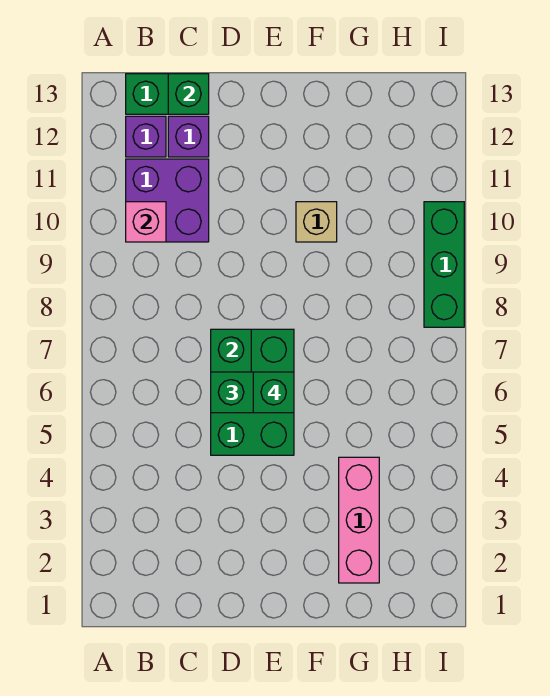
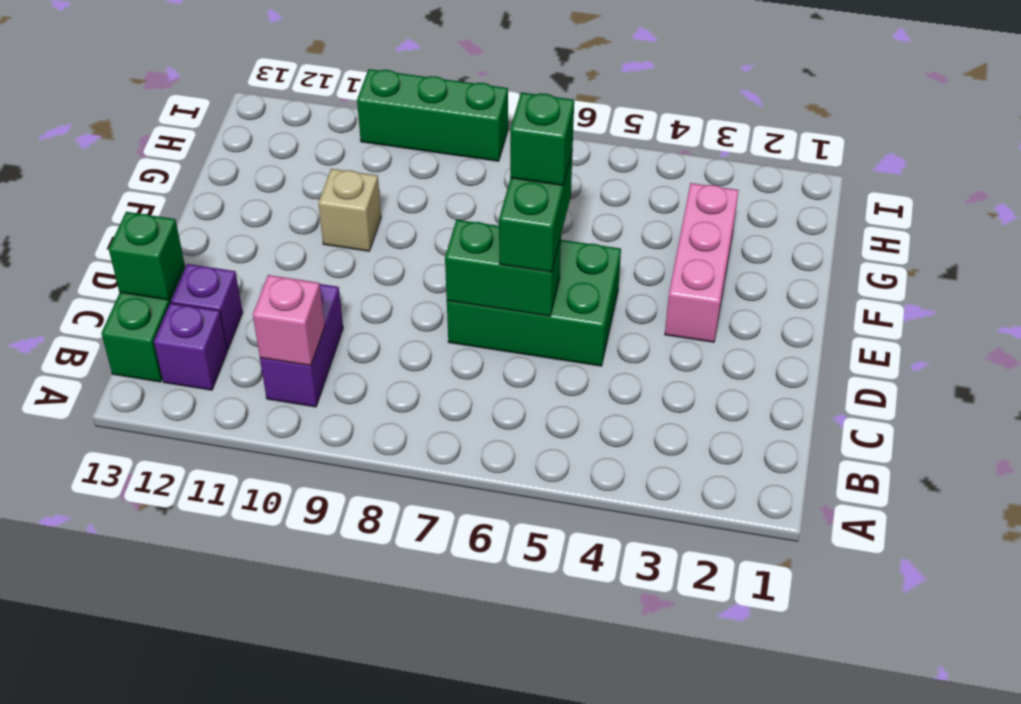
purple brick B10:C11 level 1 -> purple brick B10:C10 level 1
pink brick G2:G4 level 1 -> pink brick E3:G3 level 1

